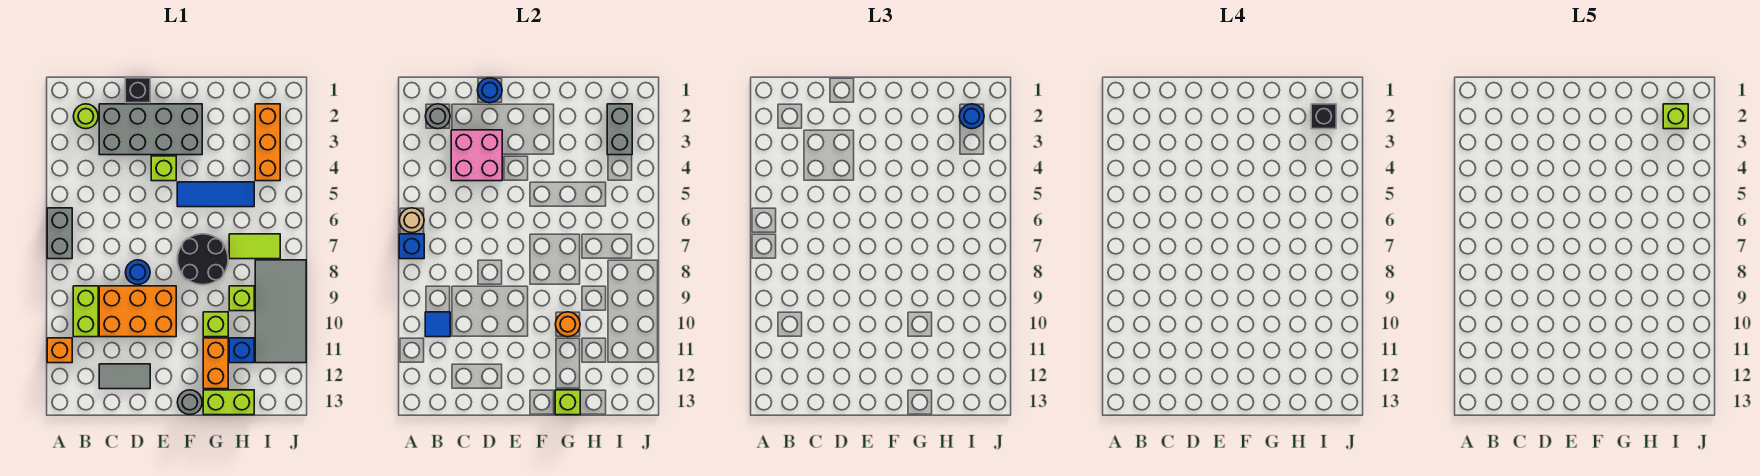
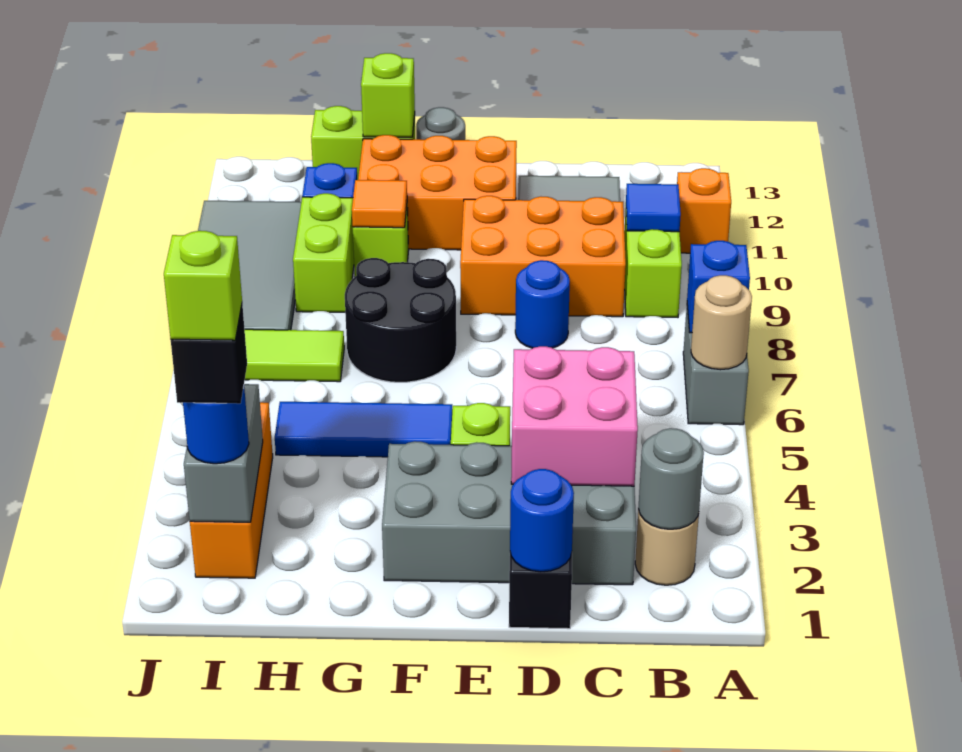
lime round brick B2 level 1 -> tan round brick B2 level 1
orange round brick G10 level 2 -> orange tile G10 level 2
orange brick G11:G12 level 1 -> orange brick E11:G12 level 1
lime brick H9 level 1 -> lime brick H9:H10 level 1

